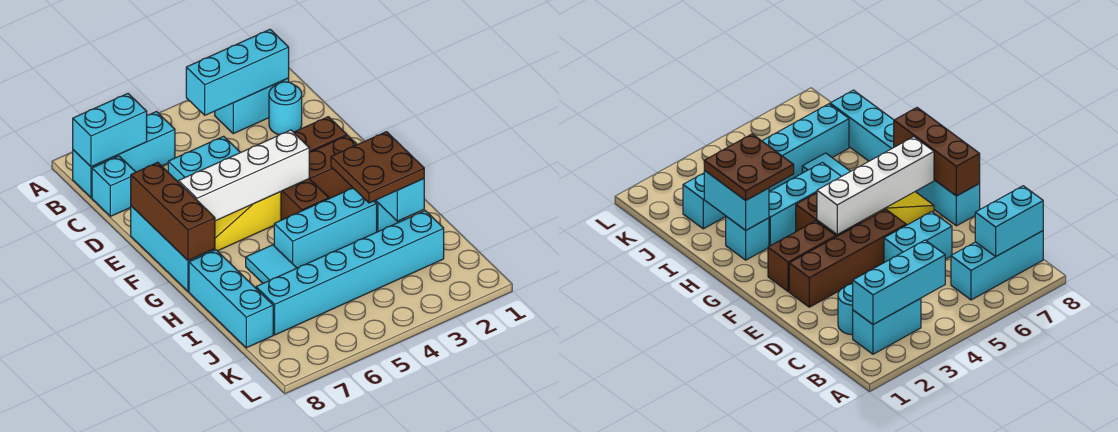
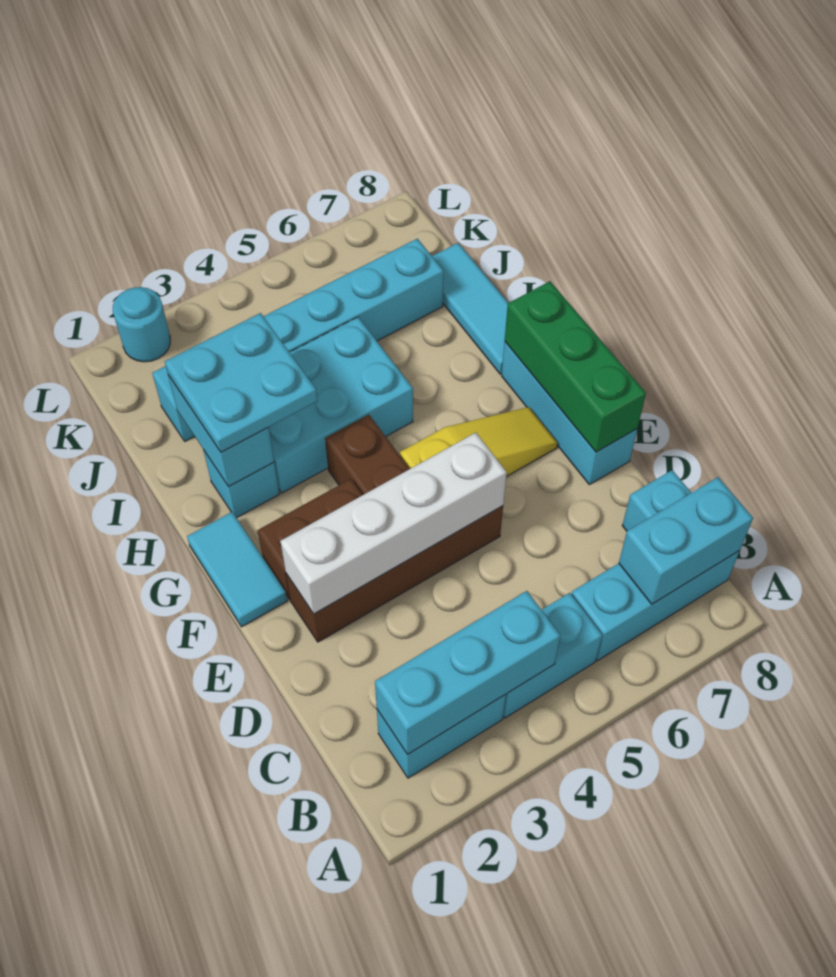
cyan round brick C2 level 1 -> cyan round brick L2 level 1
cyan brick D5:D6 level 1 -> cyan brick B4:B5 level 1
brown brick E8:G8 level 2 -> green brick E8:G8 level 2
white brick F4:F7 level 2 -> white brick E2:E5 level 2
brown plate H2:I3 level 3 -> cyan plate H2:I3 level 3
cyan brick H3:H5 level 1 -> cyan brick H3:I5 level 1
cyan tile H6:I6 level 1 -> cyan tile F1:G1 level 1
cyan brick H8:J8 level 1 -> cyan tile H8:J8 level 1

